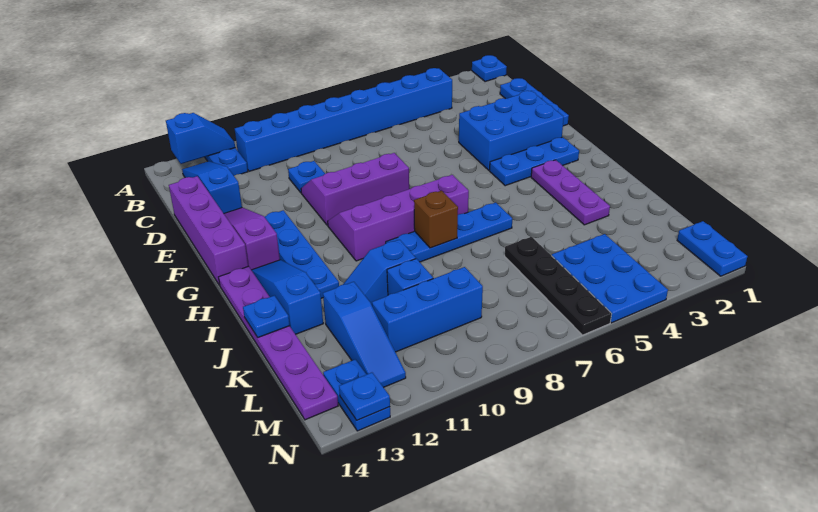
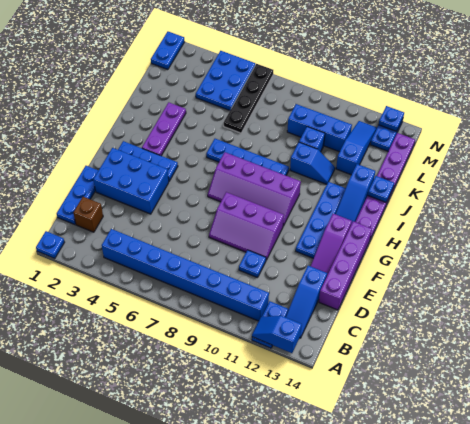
brown brick I8 level 2 -> brown brick C2 level 1

